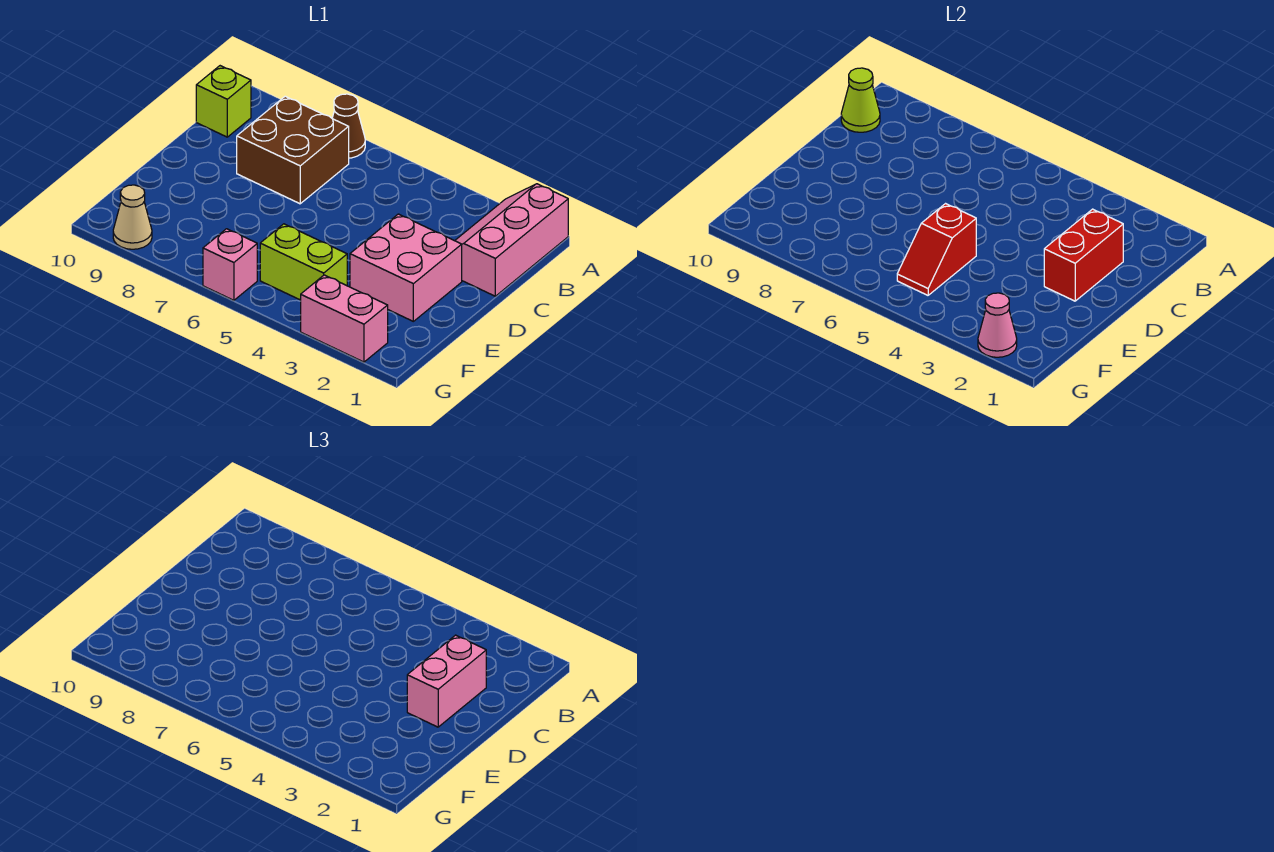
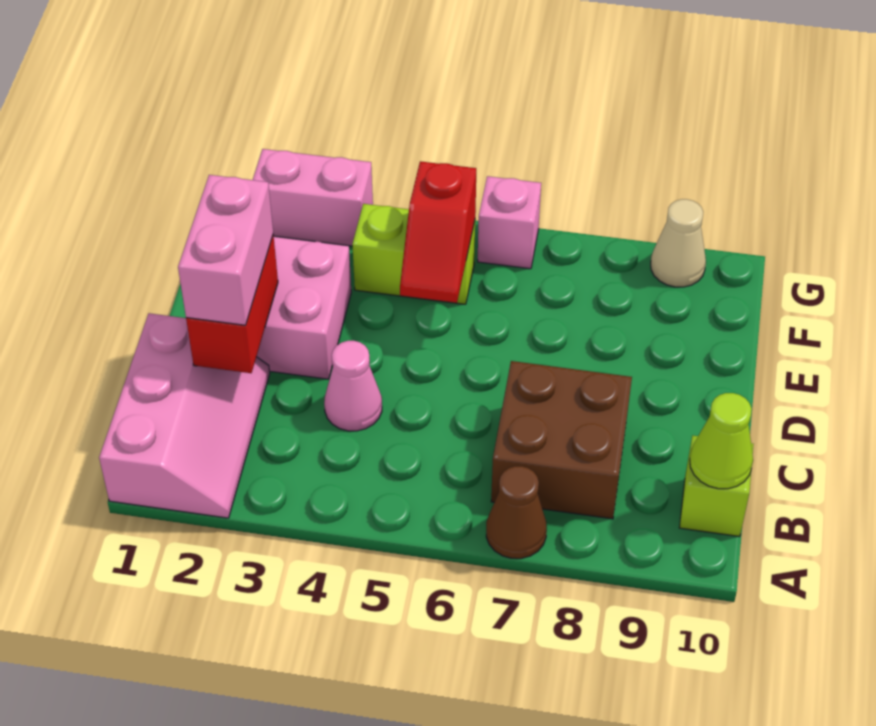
red slope E5:F5 level 2 top E -> red slope E5:F5 level 2 top F
pink cone G2 level 2 -> pink cone C4 level 1

